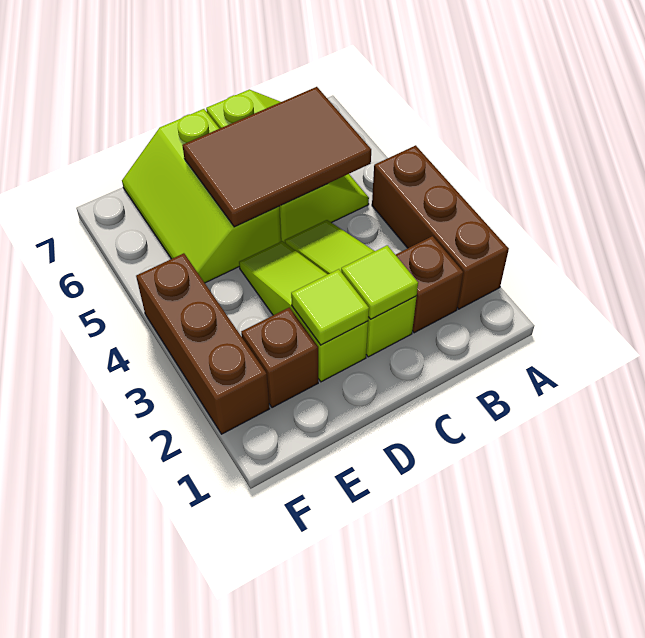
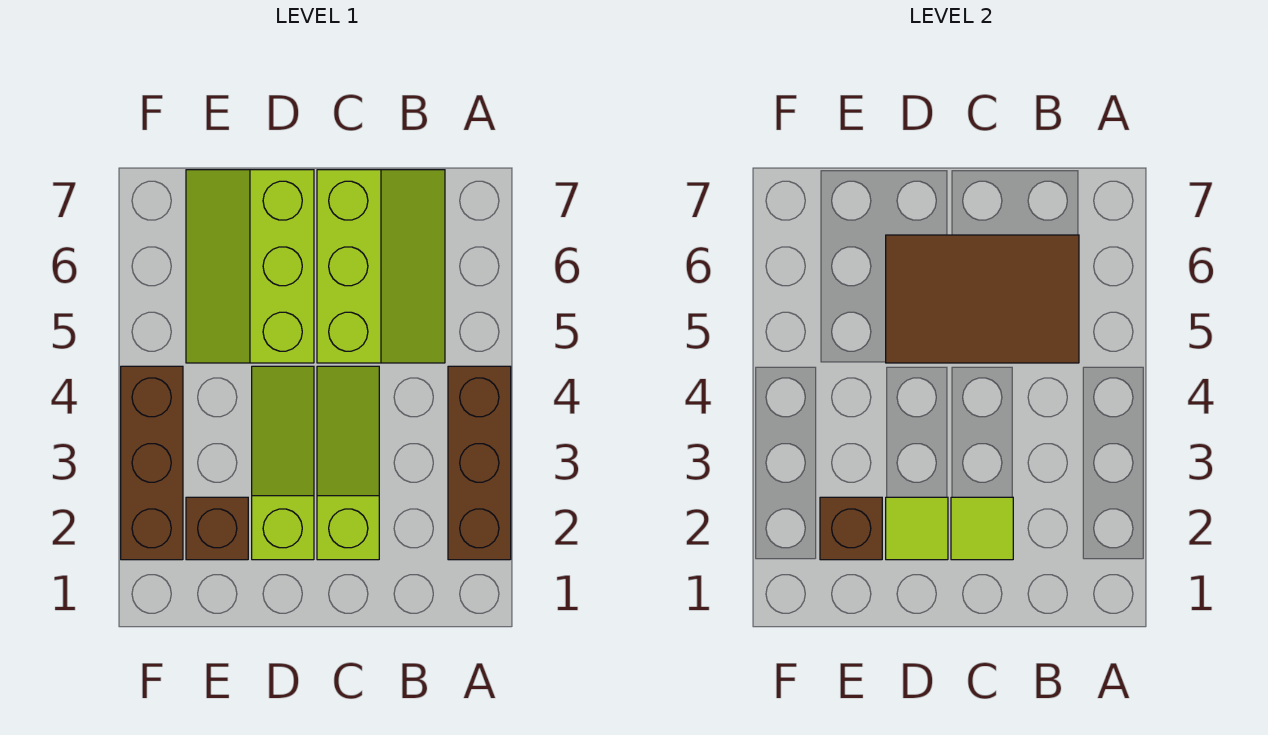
brown brick B2 level 1 -> brown brick E2 level 2

